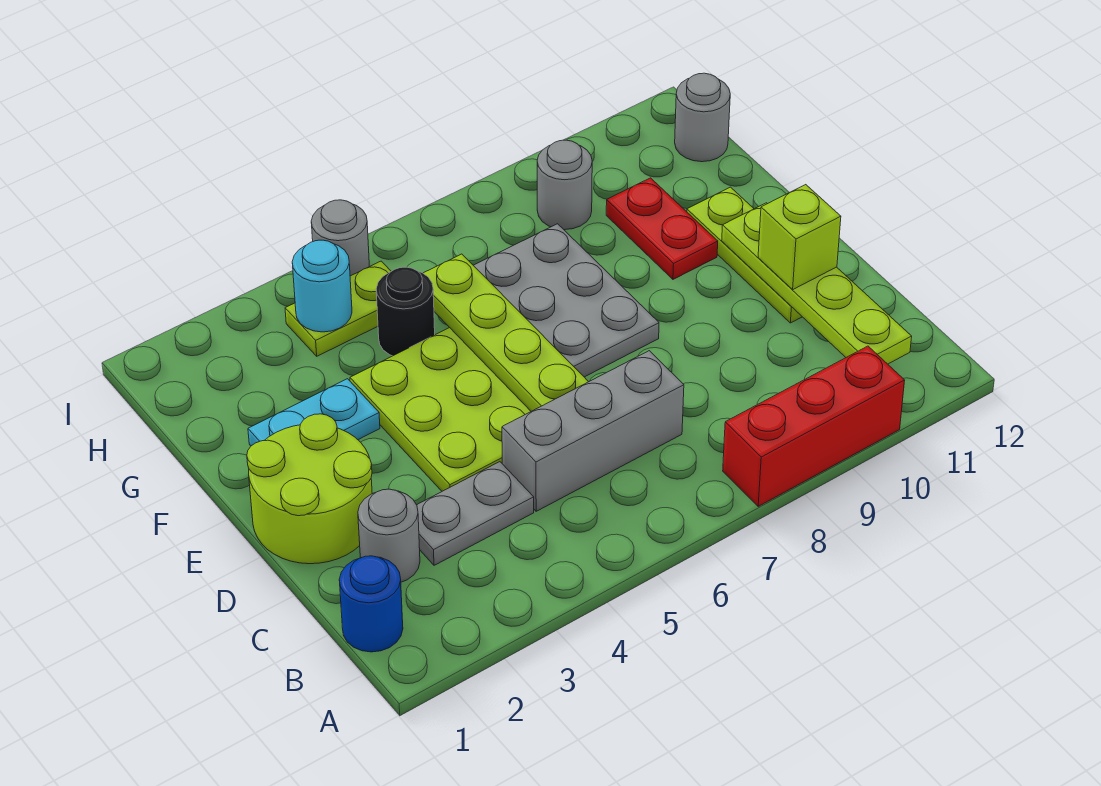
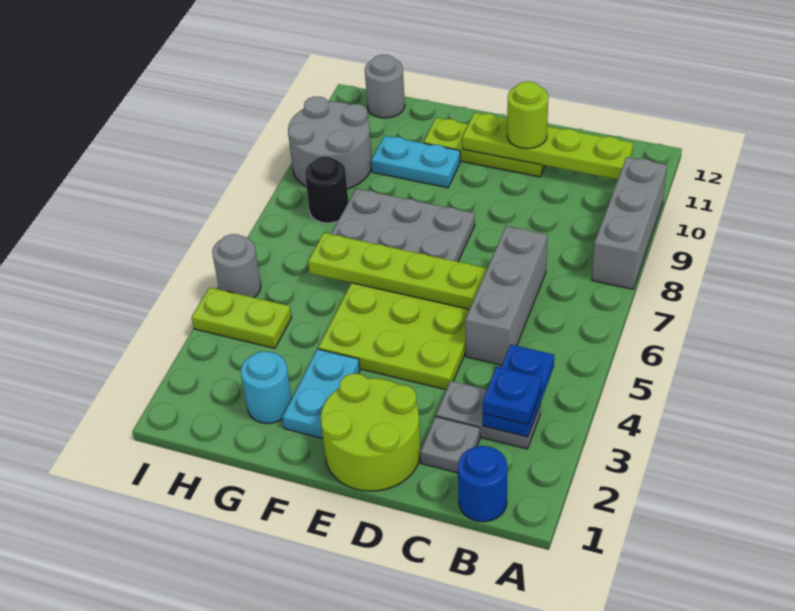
red brick A8:A10 level 1 -> grey brick A8:A10 level 1
none -> blue plate B3:B4 level 2
none -> blue plate B3 level 3
grey round brick C2 level 1 -> grey plate C2 level 1
grey plate C3:C4 level 1 -> grey plate B3:C3 level 1
lime brick D11 level 3 -> lime round brick D11 level 3
red plate F10:G10 level 1 -> cyan plate F10:G10 level 1
black round brick G5 level 1 -> black round brick H8 level 1
lime plate H4:H5 level 1 -> lime plate H4:I4 level 1
cyan round brick H4 level 2 -> cyan round brick G2 level 1
grey round brick H9 level 1 -> grey round brick H9:I10 level 1

